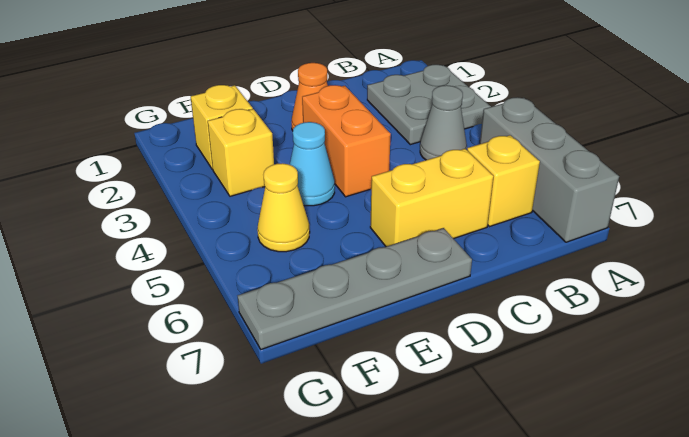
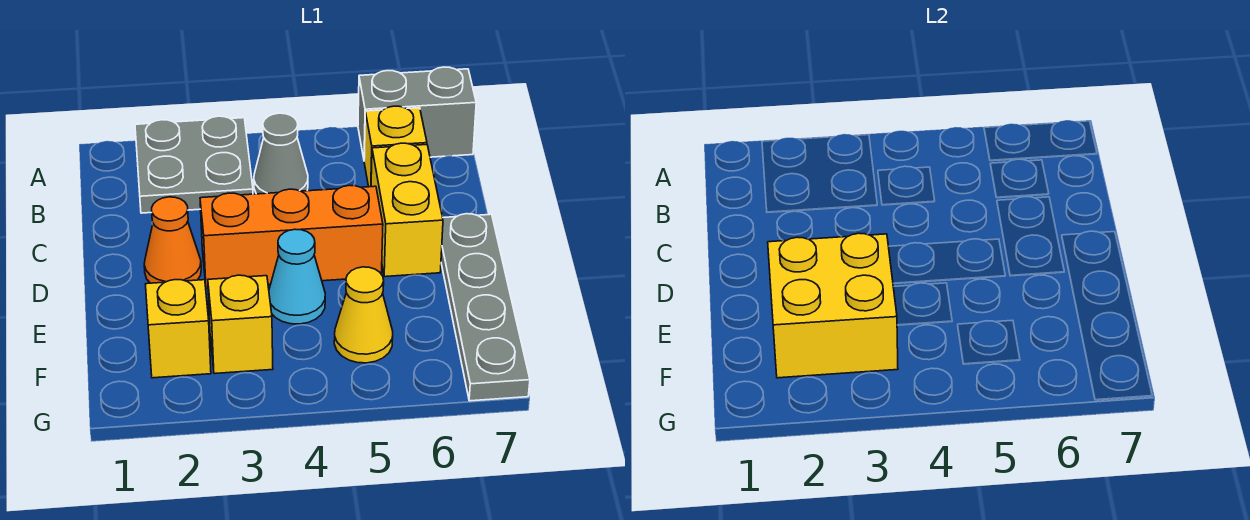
grey brick A5:A7 level 1 -> grey brick A6:A7 level 1
orange brick D3:D4 level 1 -> orange brick D3:D5 level 1
none -> yellow brick E2:F3 level 2

